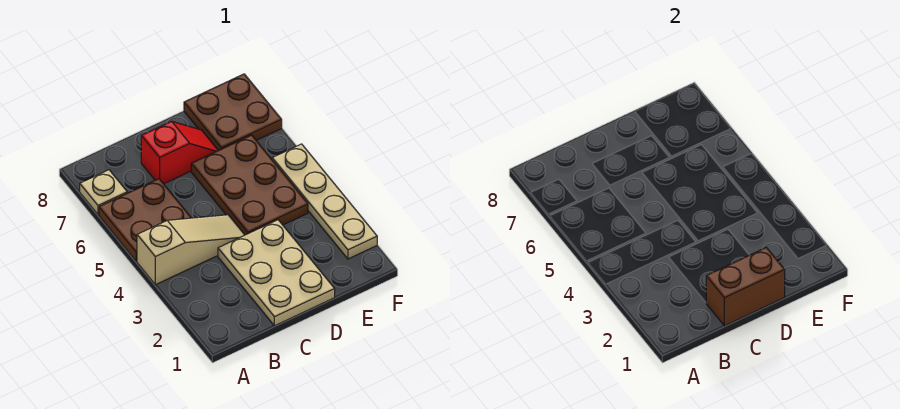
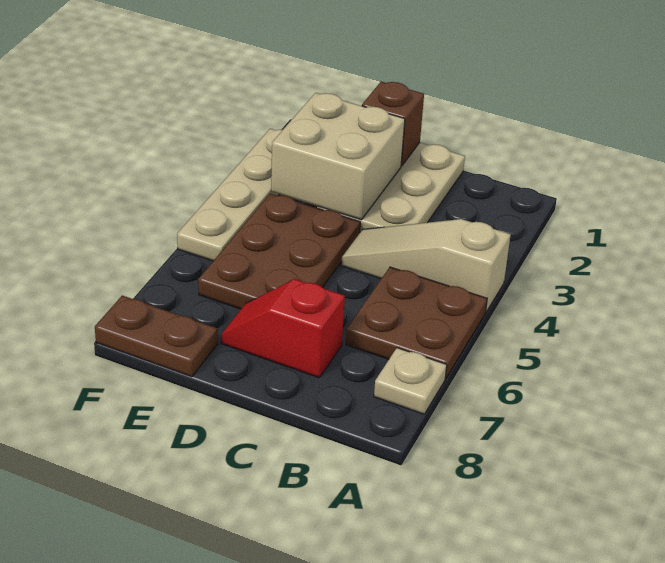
brown brick C1:D1 level 2 -> brown brick D1 level 2
none -> tan brick D2:E3 level 2
brown plate E7:F8 level 1 -> brown plate E8:F8 level 1

